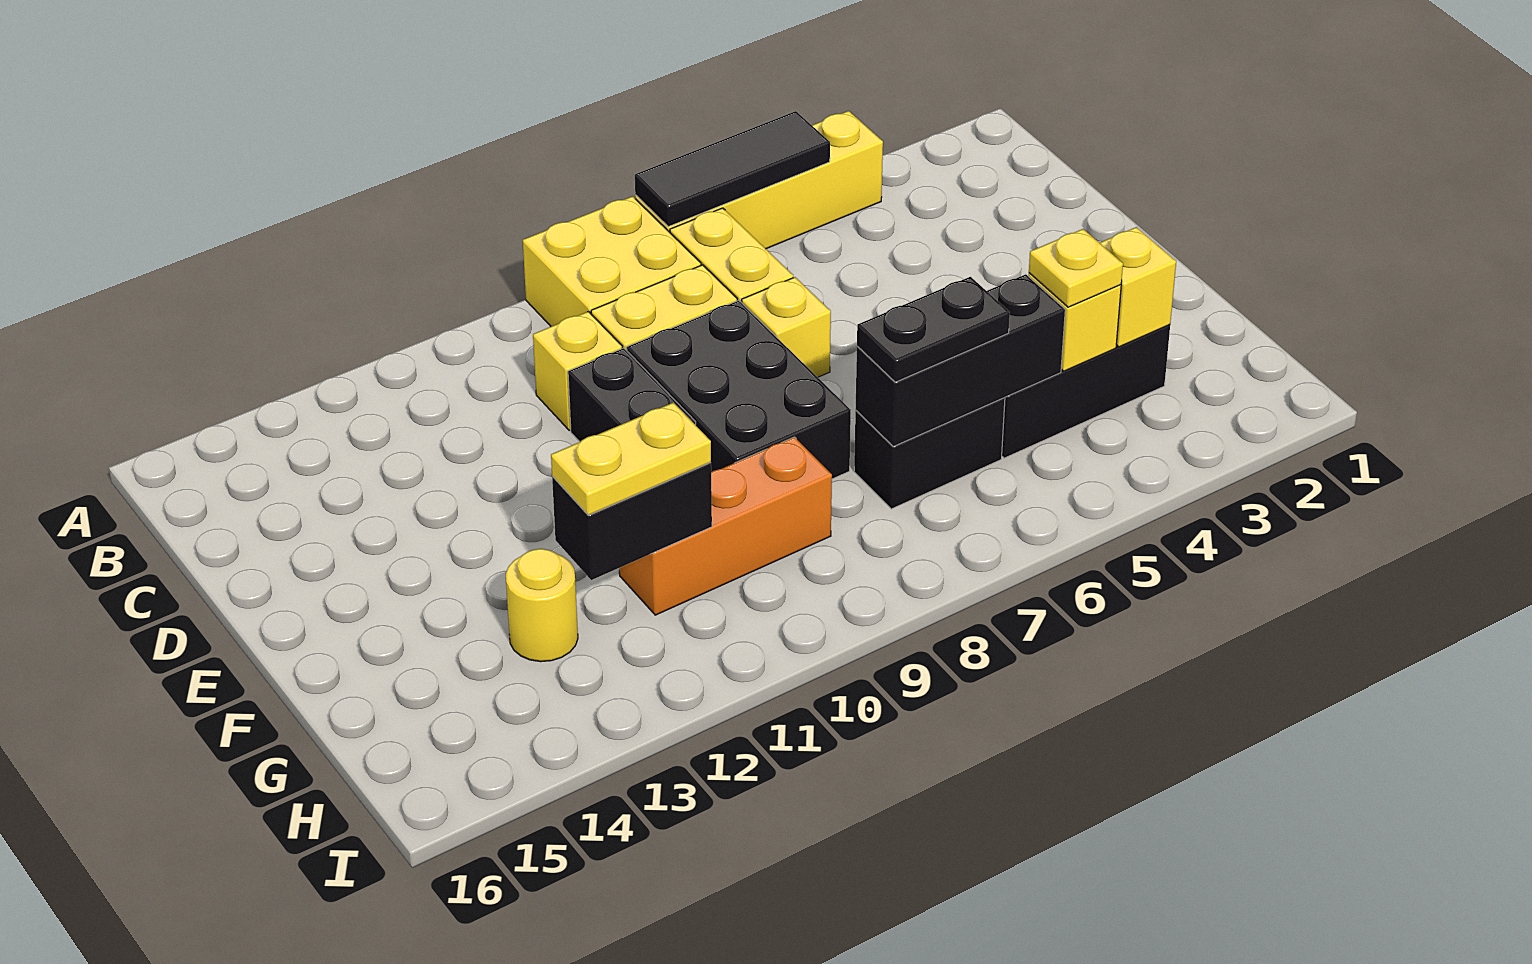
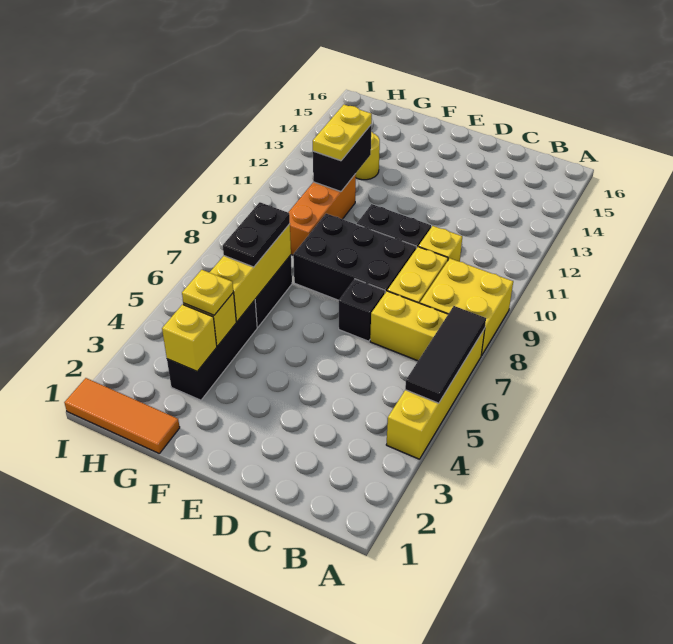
yellow brick D7 level 1 -> black brick D7 level 1
none -> orange tile G1:I1 level 1
black brick G5:G7 level 2 -> yellow brick G5:G7 level 2

